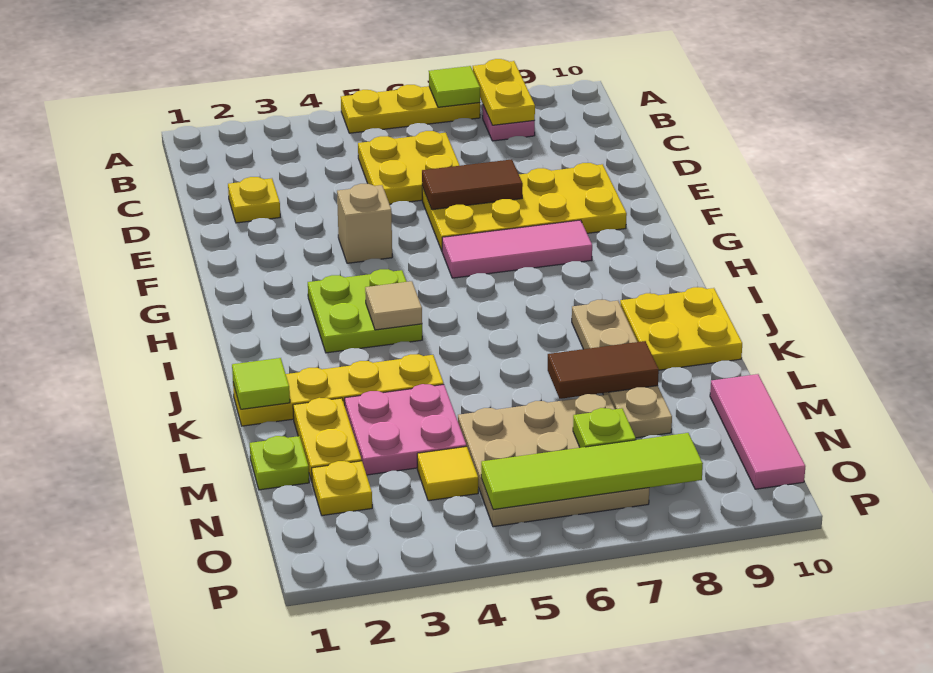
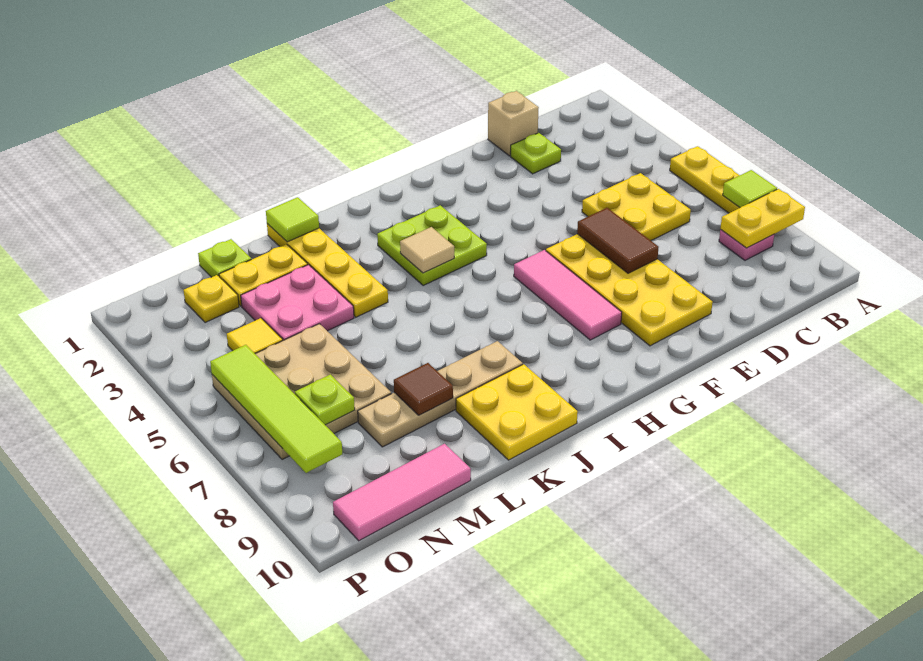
yellow plate D2 level 1 -> lime plate D2 level 1
tan brick F4 level 1 -> tan brick D1 level 1
brown tile L7:L8 level 2 -> brown tile L8 level 2

